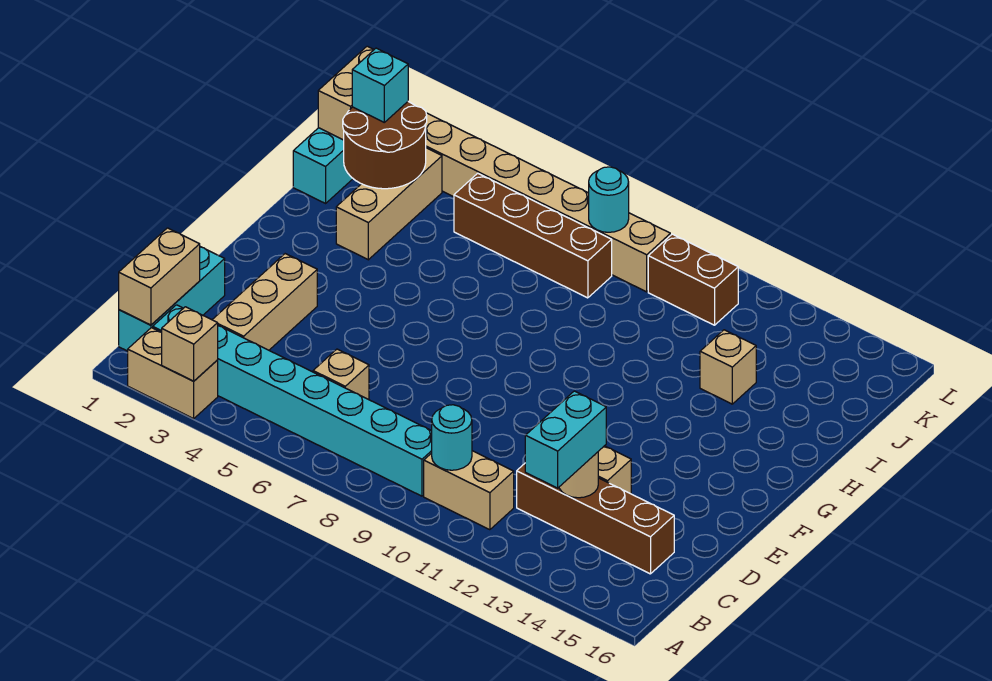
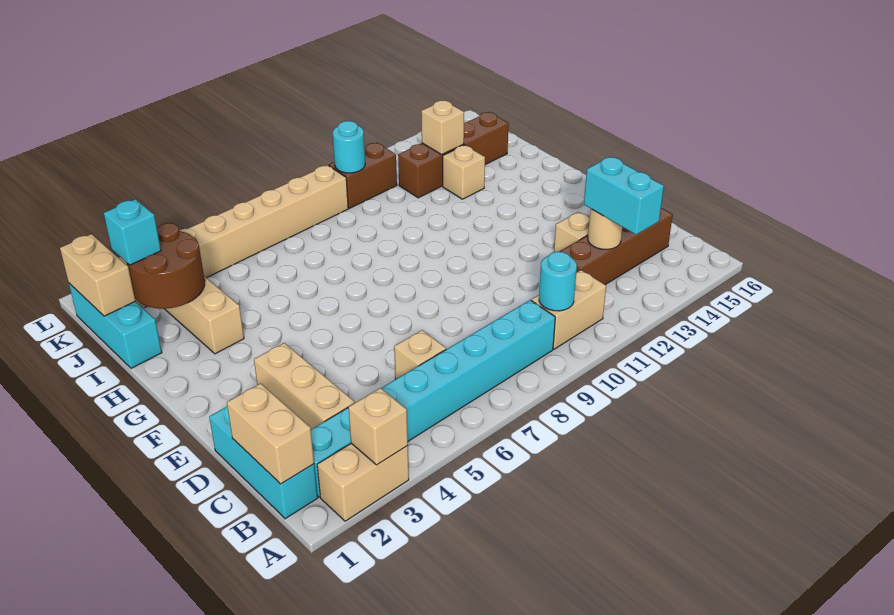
brown brick J5:J8 level 1 -> brown brick J12:J15 level 1
none -> tan brick J13 level 2
cyan round brick K8 level 2 -> cyan round brick K10 level 2

